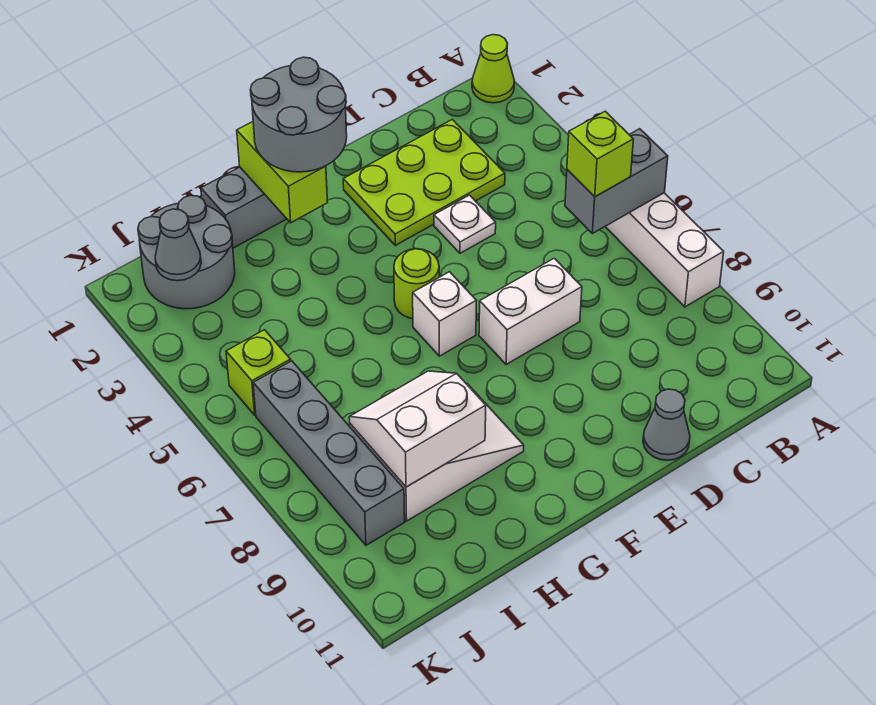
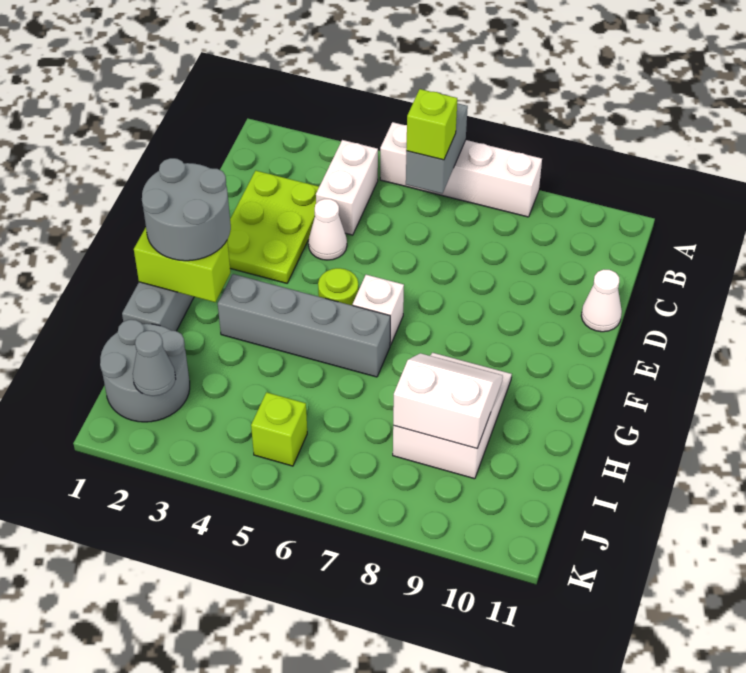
lime cone A1 level 1 -> none
white plate D4 level 1 -> white cone D4 level 1
white brick D7:E7 level 1 -> white brick B4:C4 level 1
grey cone D11 level 1 -> white cone D11 level 1
white slope H8:I9 level 2 top 9 -> white slope H8:I9 level 2 top I
grey brick J6:J9 level 1 -> grey brick G3:G6 level 1

